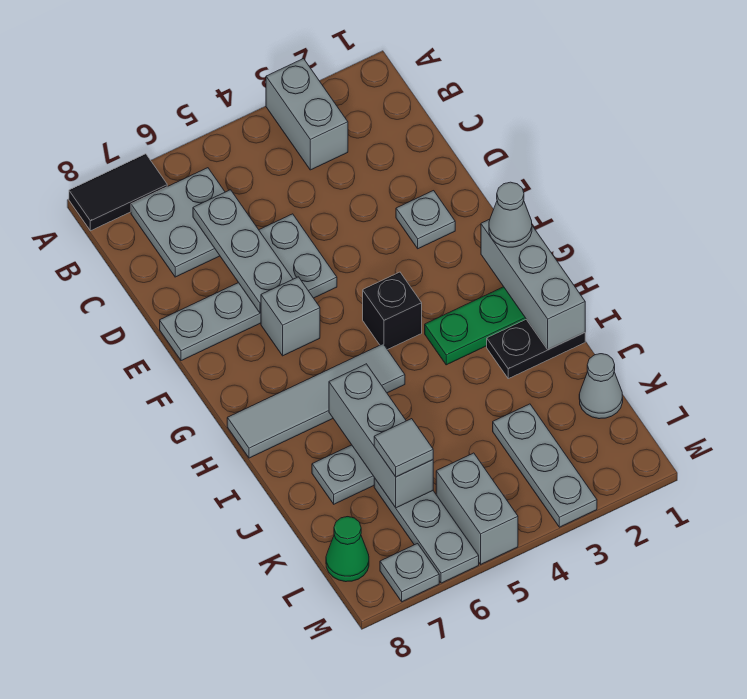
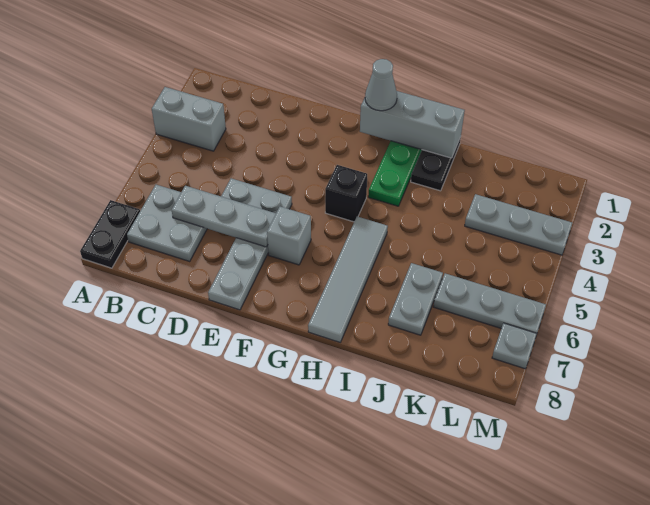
black tile A7:A8 level 1 -> black plate A7:A8 level 1
grey plate E2 level 1 -> none
grey brick I6:K6 level 2 -> none
grey cone K1 level 1 -> none
grey tile K6 level 3 -> none
grey brick L5:M5 level 1 -> none
green cone L8 level 1 -> none

